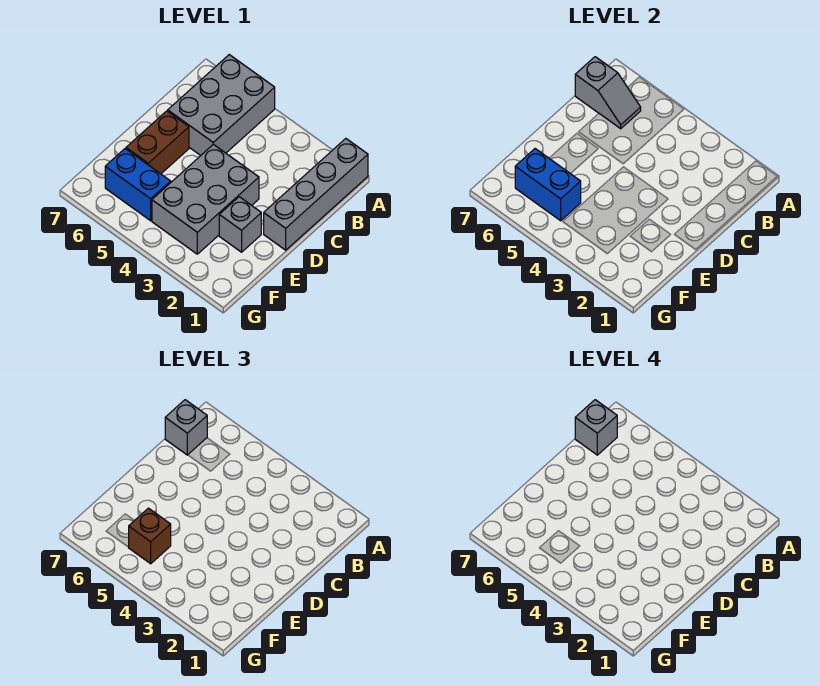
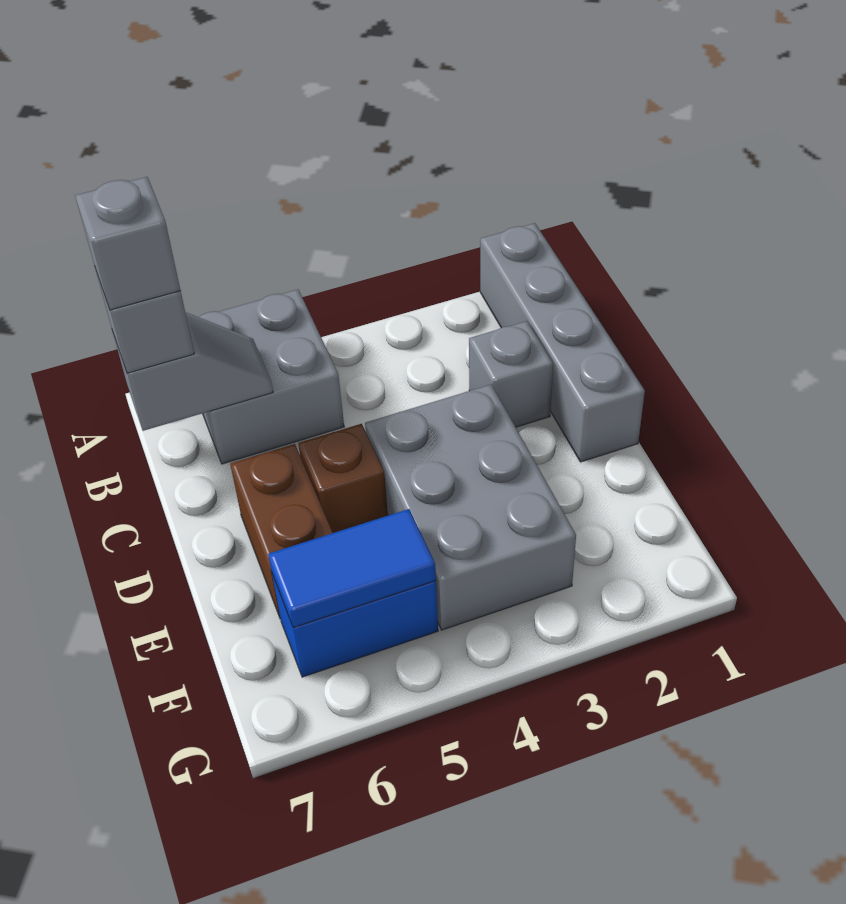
grey brick A5:C6 level 1 -> grey brick A5:B6 level 1
grey brick E2 level 1 -> grey brick C2 level 1
blue brick F5:F6 level 2 -> blue tile F5:F6 level 2
brown brick F5 level 3 -> brown brick D5 level 1

